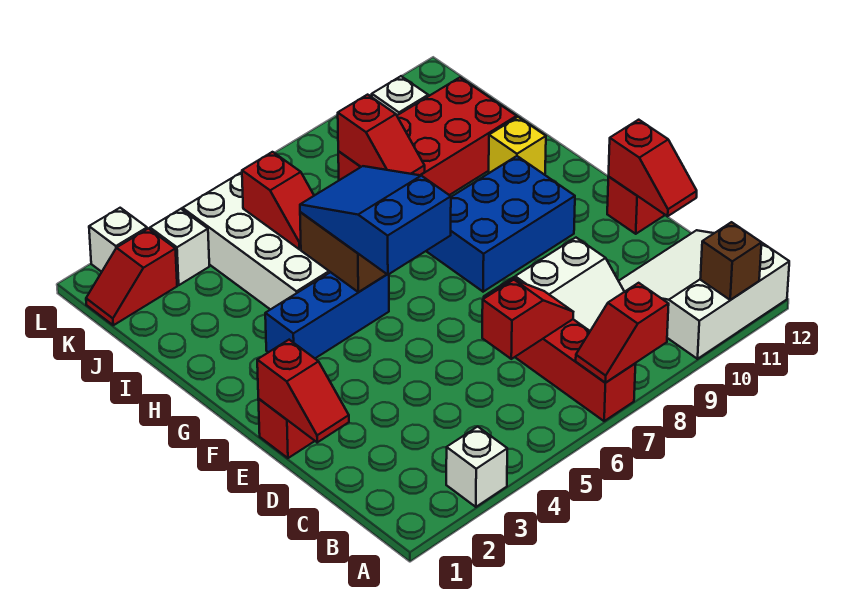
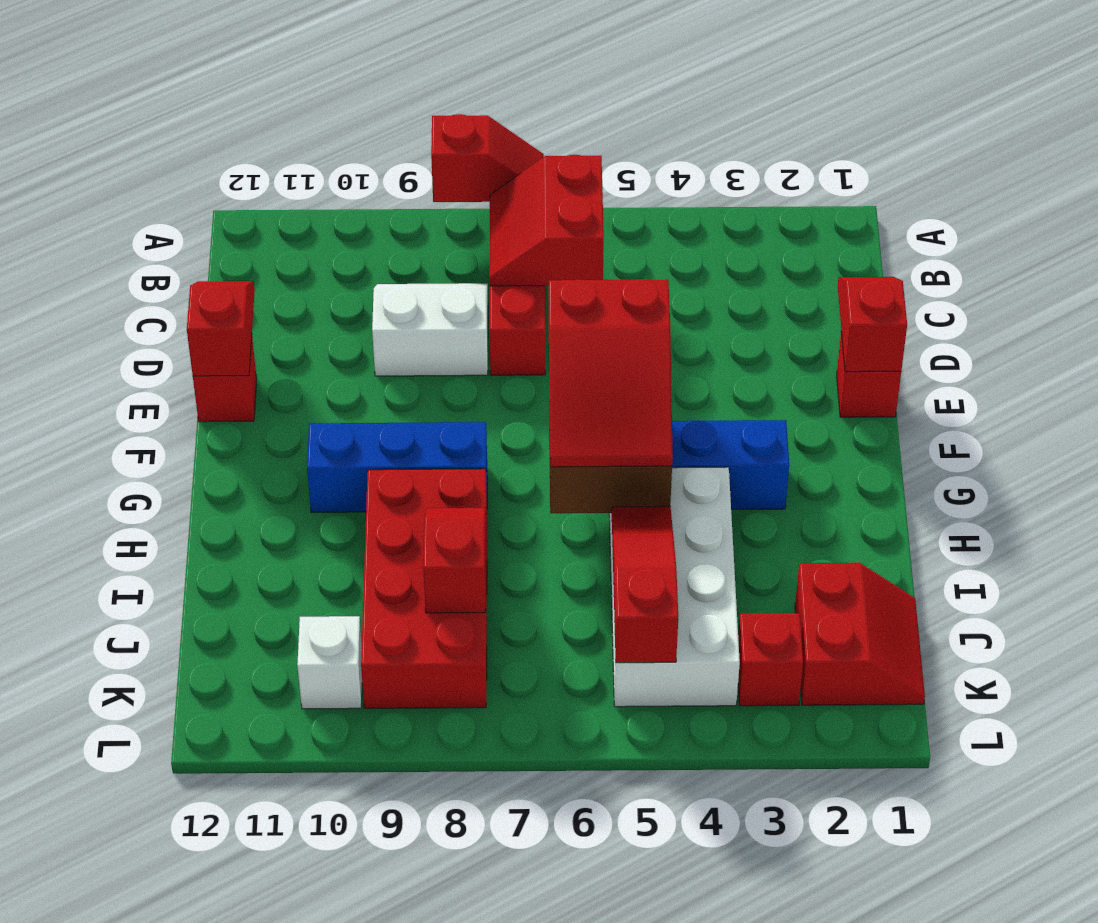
white brick A3 level 1 -> none
white slope A10:C12 level 1 top A -> none
brown brick A11 level 2 -> none
red slope C6:C7 level 2 top 6 -> red slope B6:C7 level 2 top 6
blue slope F5:H6 level 3 top F -> red slope F5:H6 level 3 top F
blue brick F8:G10 level 1 -> blue brick G8:G10 level 1
yellow brick H11 level 1 -> none
red slope I5:J5 level 2 top J -> red slope I5:K5 level 2 top K
red brick I8:J11 level 1 -> red brick H8:K9 level 1
red slope K1:K2 level 1 top 2 -> red slope J1:K2 level 1 top 2
white brick K3 level 1 -> red brick K3 level 1
white brick L2 level 1 -> none

